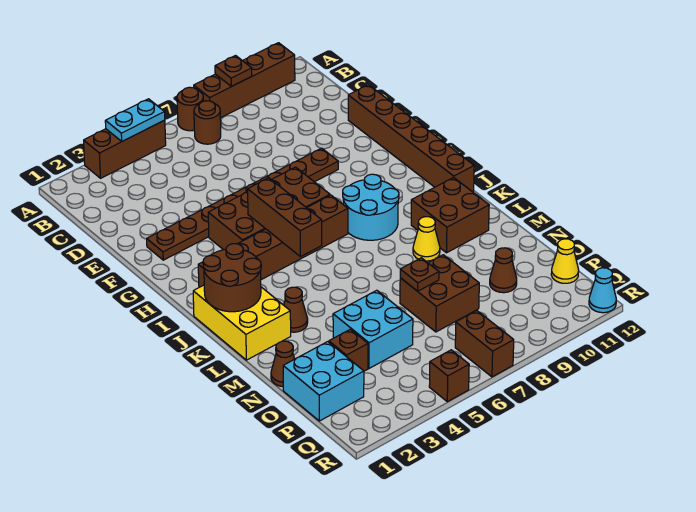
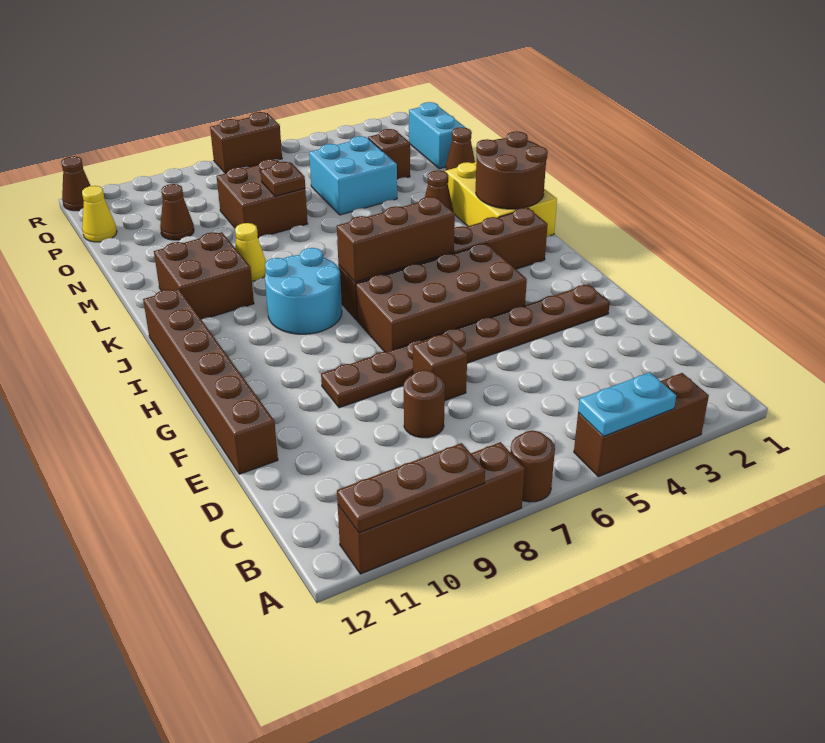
brown plate A9 level 2 -> brown plate A9:A11 level 2
brown round brick B7 level 1 -> brown round brick D8 level 1
brown brick H5:J5 level 2 -> brown brick I5:I7 level 2
cyan brick O1:P2 level 1 -> cyan brick O1:P1 level 1
brown brick Q7:R7 level 1 -> brown brick R6:R7 level 1
brown brick R5 level 1 -> brown brick E7 level 1
cyan cone R12 level 1 -> brown cone R12 level 1

